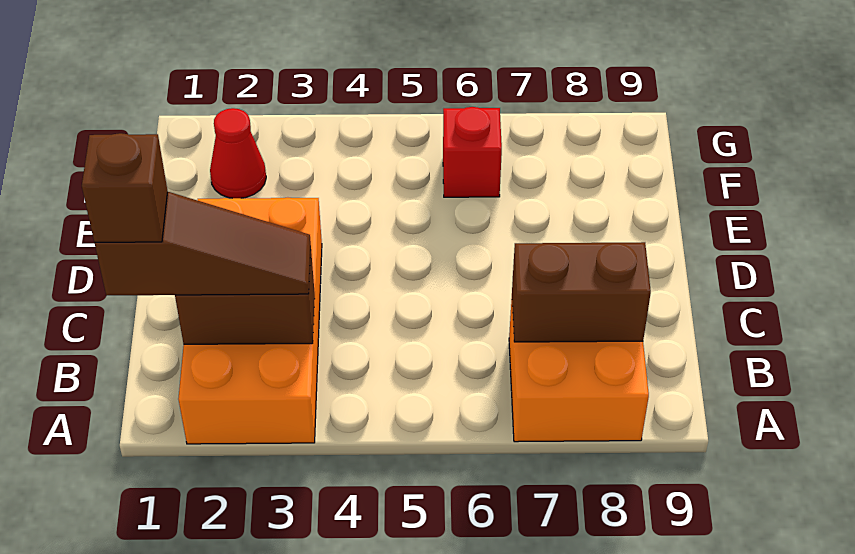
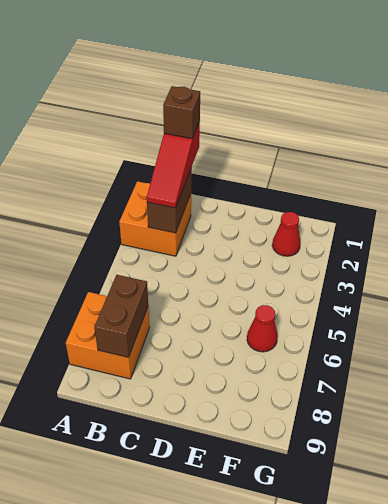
orange brick A2:D3 level 1 -> orange brick A2:B3 level 1
brown slope B1:B3 level 3 top 1 -> red slope B1:B3 level 3 top 1
red brick F6 level 1 -> red cone F6 level 1

